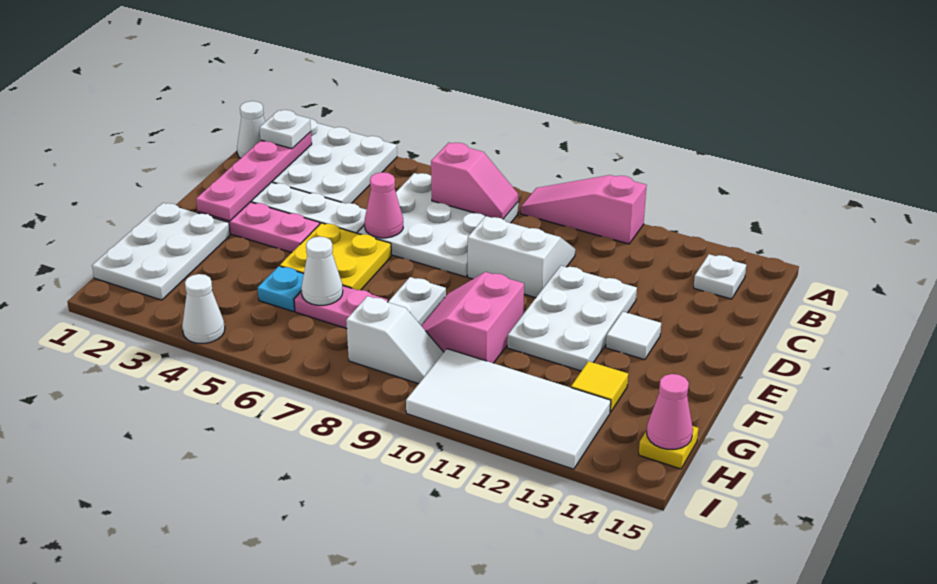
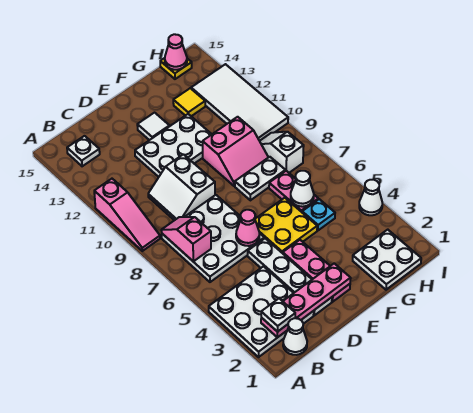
white plate F1:H2 level 1 -> white plate G1:H2 level 1

